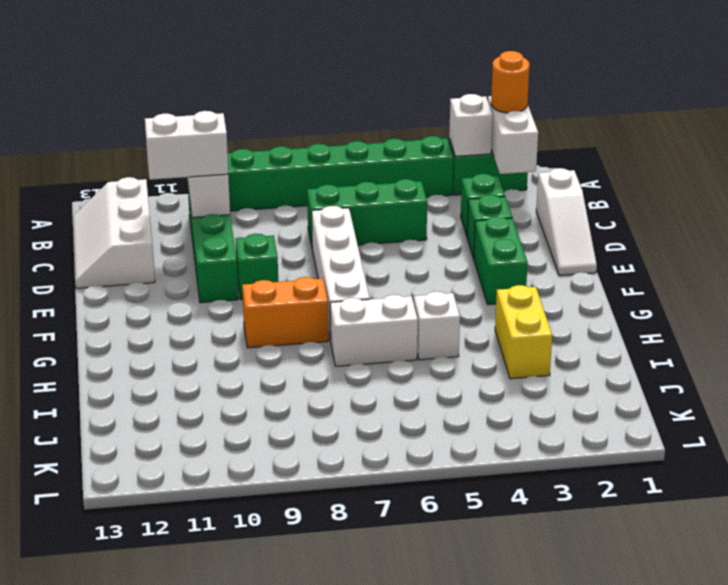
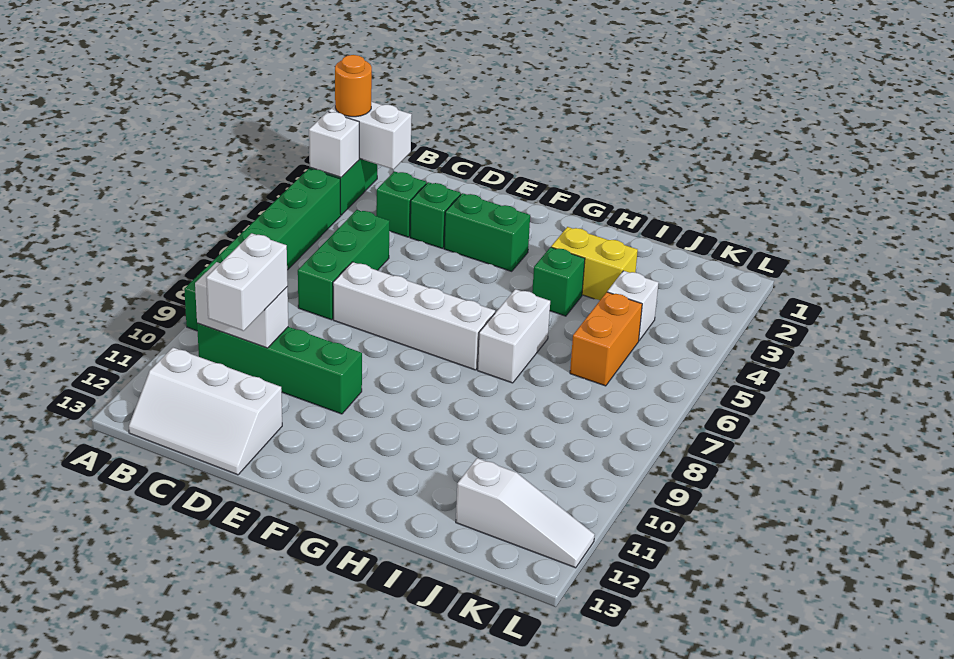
white slope C1:E1 level 1 top C -> white slope J12:L12 level 1 top J
green brick E9 level 1 -> green brick H4 level 1
orange brick G8:G9 level 1 -> orange brick J5:J6 level 1
white brick H5 level 1 -> white brick J4 level 1

